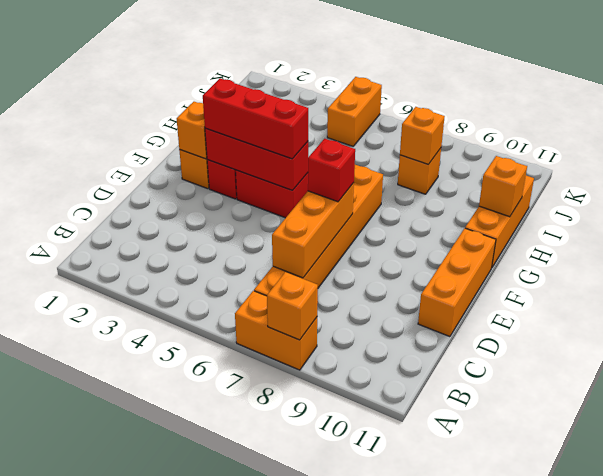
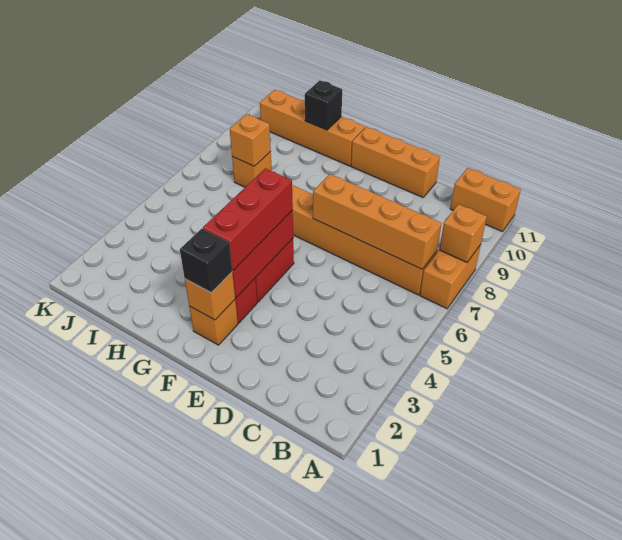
orange brick C7:E7 level 2 -> orange brick B7:E7 level 2
red brick E7 level 3 -> none
none -> black brick F2 level 3
orange brick G11:I11 level 1 -> orange brick G11:J11 level 1
orange brick H11 level 2 -> black brick H11 level 2
orange brick J5:K5 level 1 -> orange brick A11:B11 level 1

